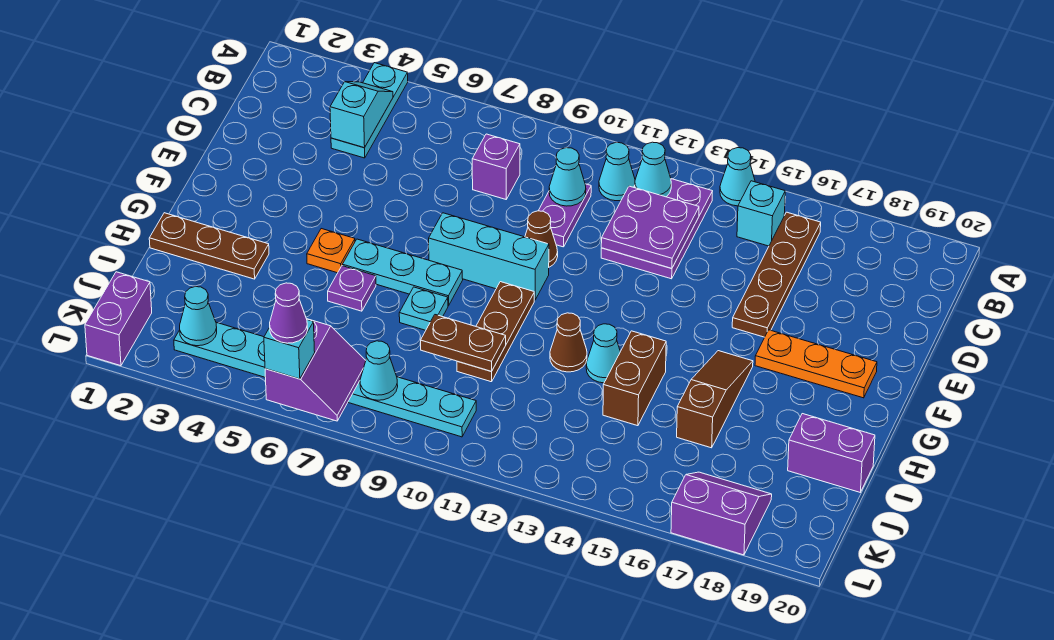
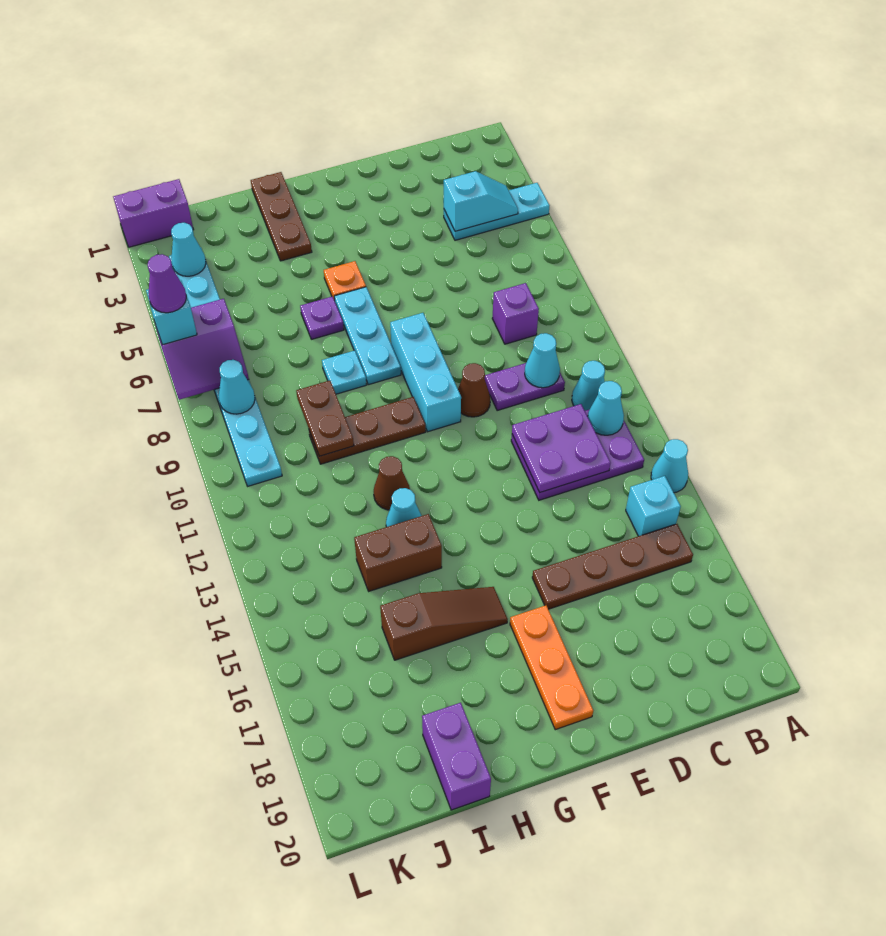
purple slope K17:L18 level 1 top L -> none

